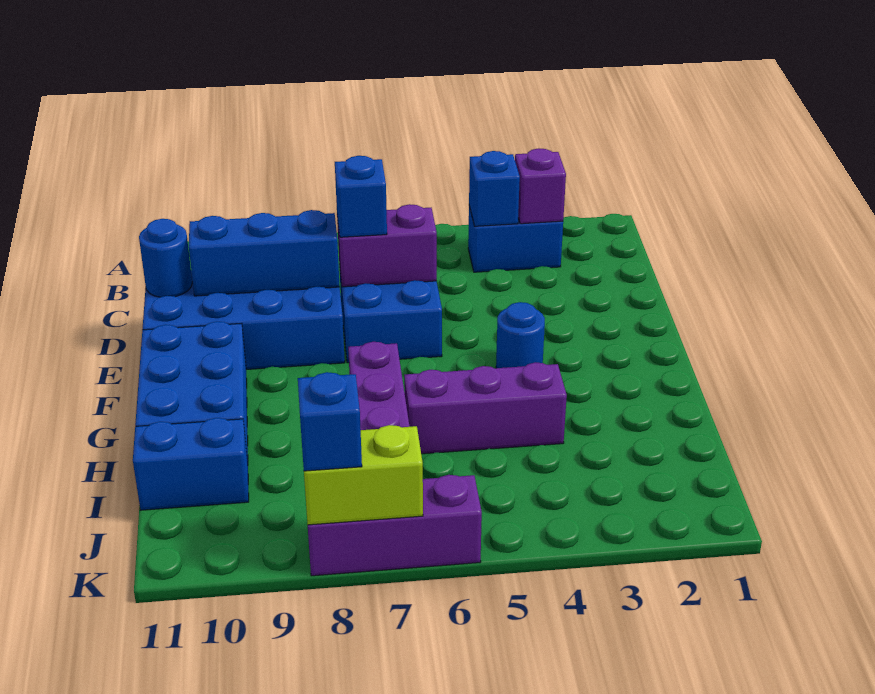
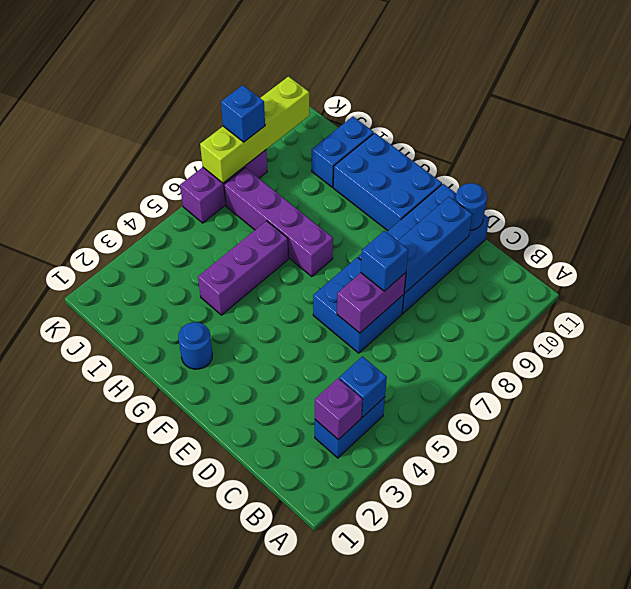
blue round brick F4 level 1 -> blue round brick G2 level 1
lime brick K7:K8 level 2 -> lime brick K7:K10 level 2

